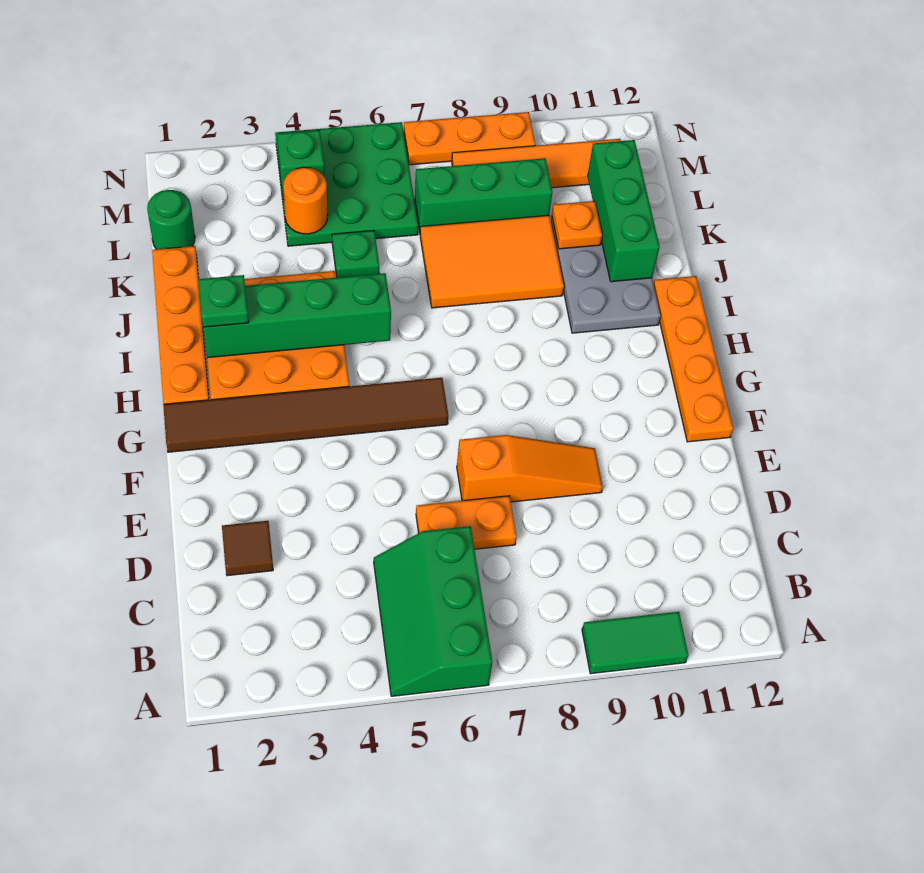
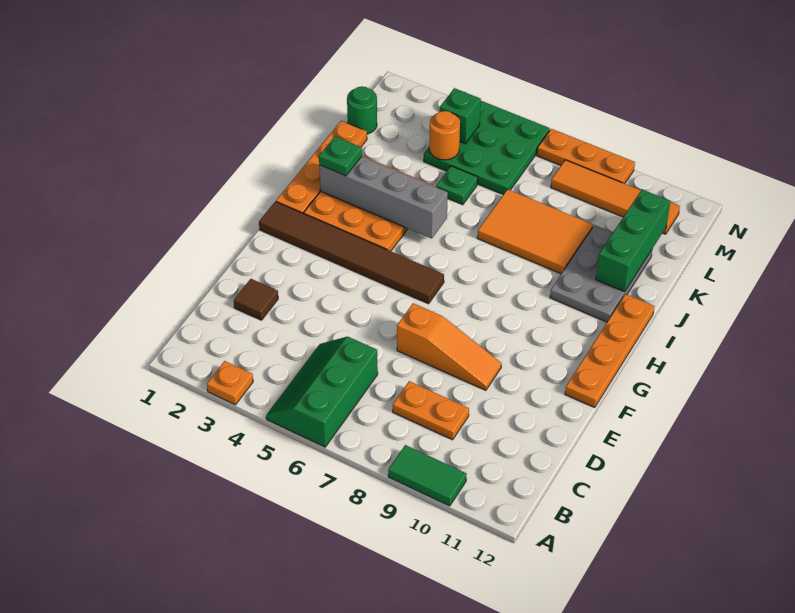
orange plate D6:D7 level 1 -> orange plate C8:C9 level 1
green brick I2:I5 level 2 -> grey brick I2:I5 level 2
orange plate K10 level 2 -> orange plate A3 level 1
green brick L7:L9 level 1 -> none

